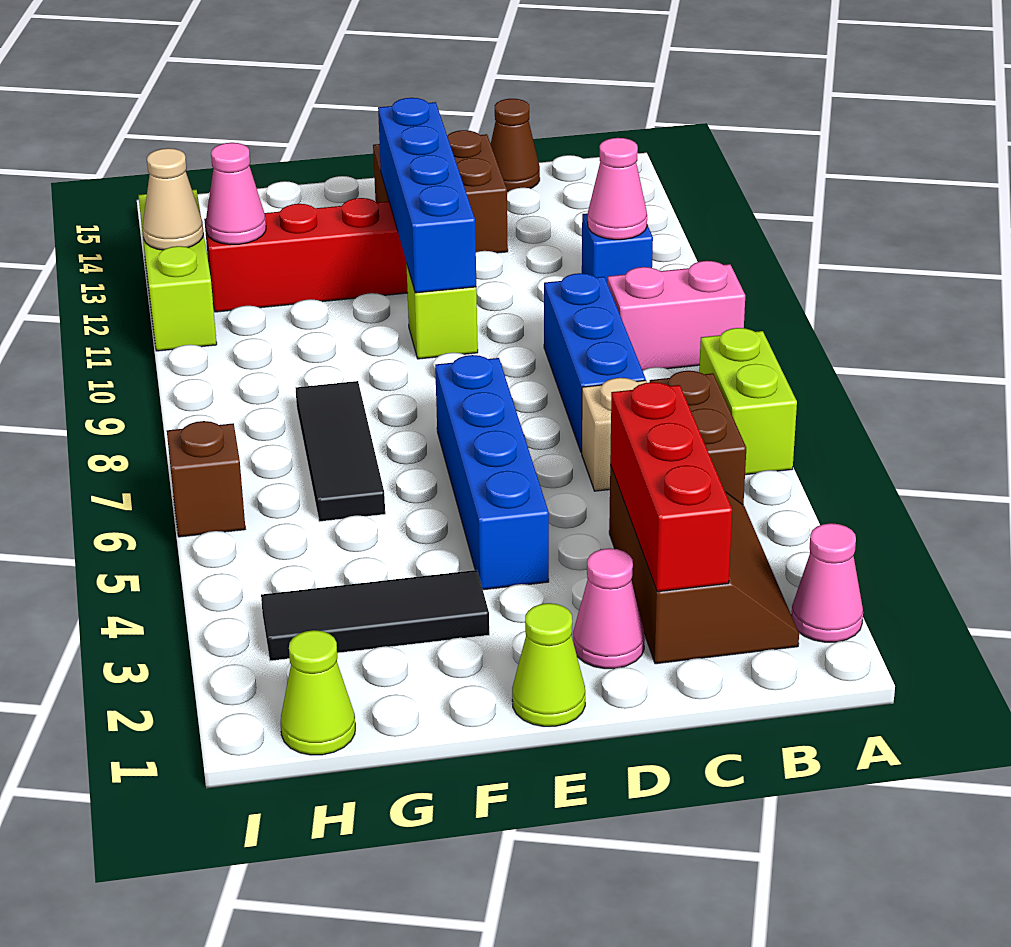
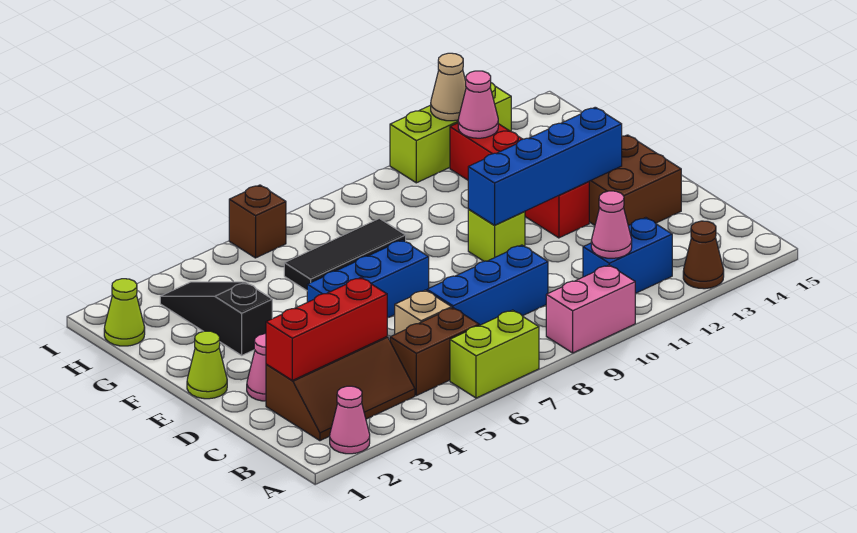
pink brick A9:B9 level 1 -> pink brick A9:A10 level 1
blue brick B11 level 1 -> blue brick B11:B12 level 1
brown cone C15 level 1 -> brown cone A13 level 1
blue brick E4:E7 level 1 -> blue brick E5:E7 level 1
black tile F3:H3 level 1 -> black slope F3:H3 level 1 top F

